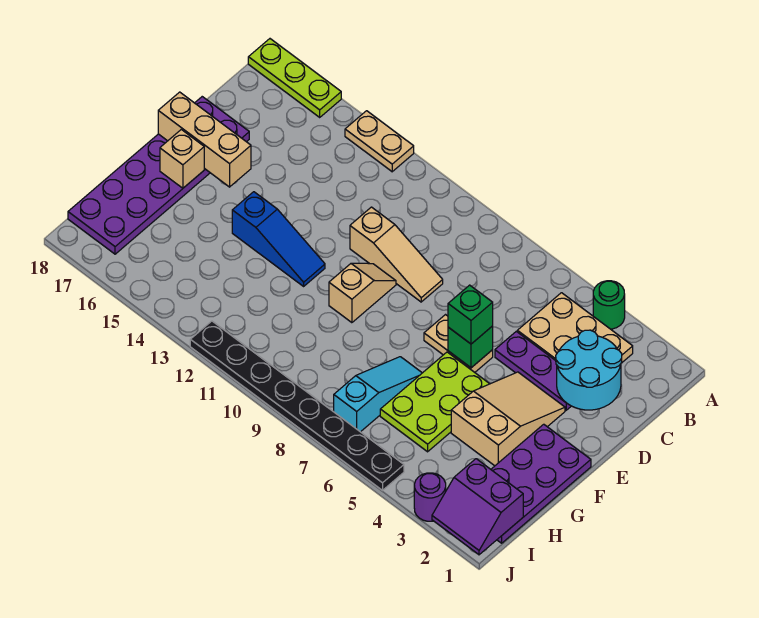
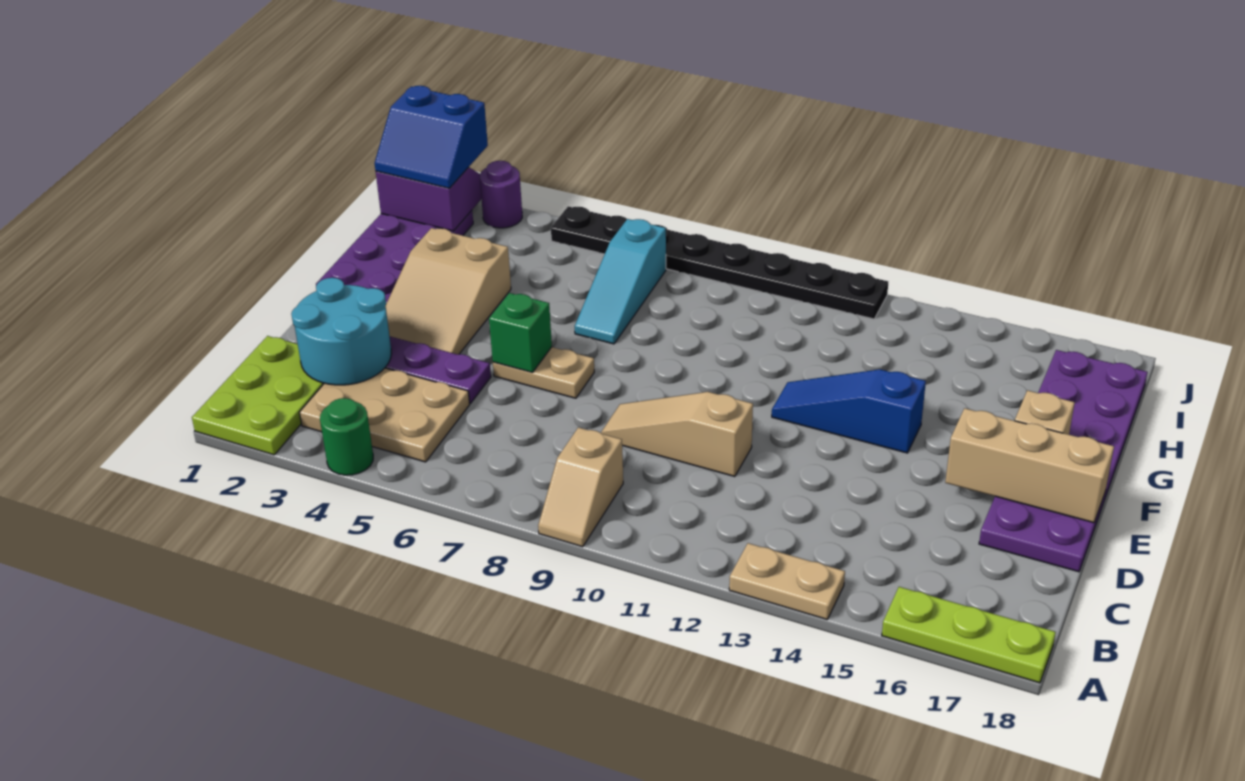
green brick E6 level 3 -> none
tan slope E10:F10 level 1 top F -> tan slope A9:B9 level 1 top B
lime plate F5:H6 level 1 -> lime plate A1:C2 level 1
none -> blue slope I1:J2 level 3 top J

